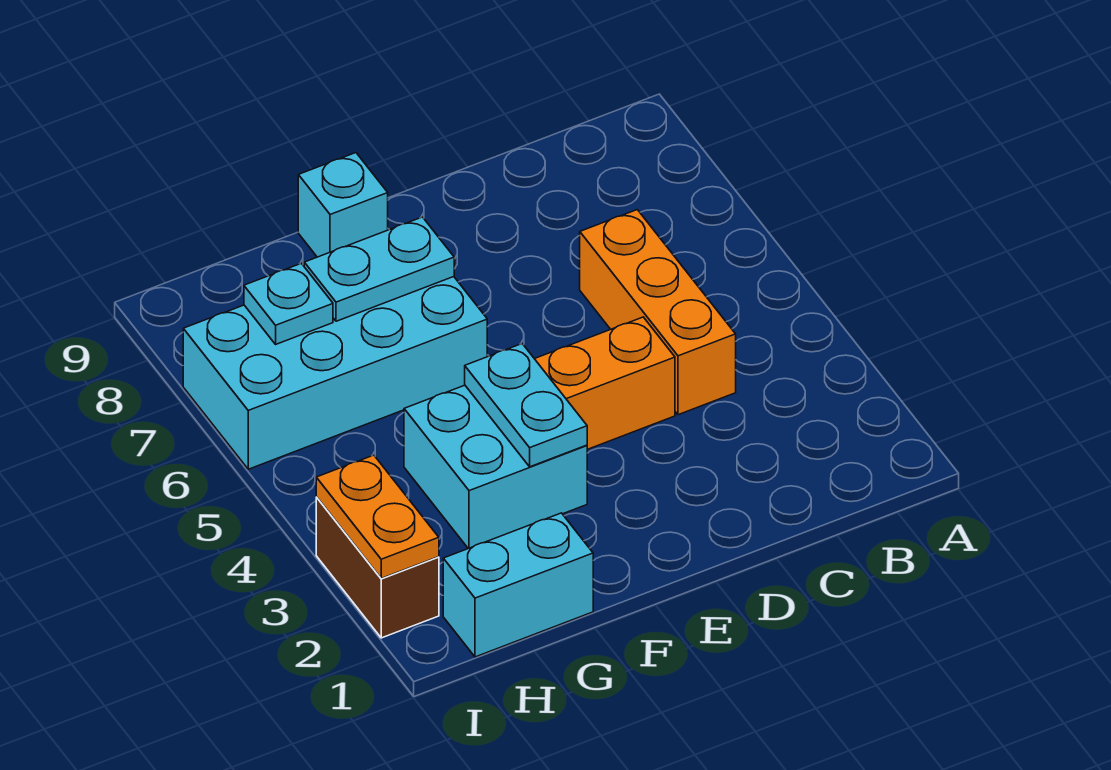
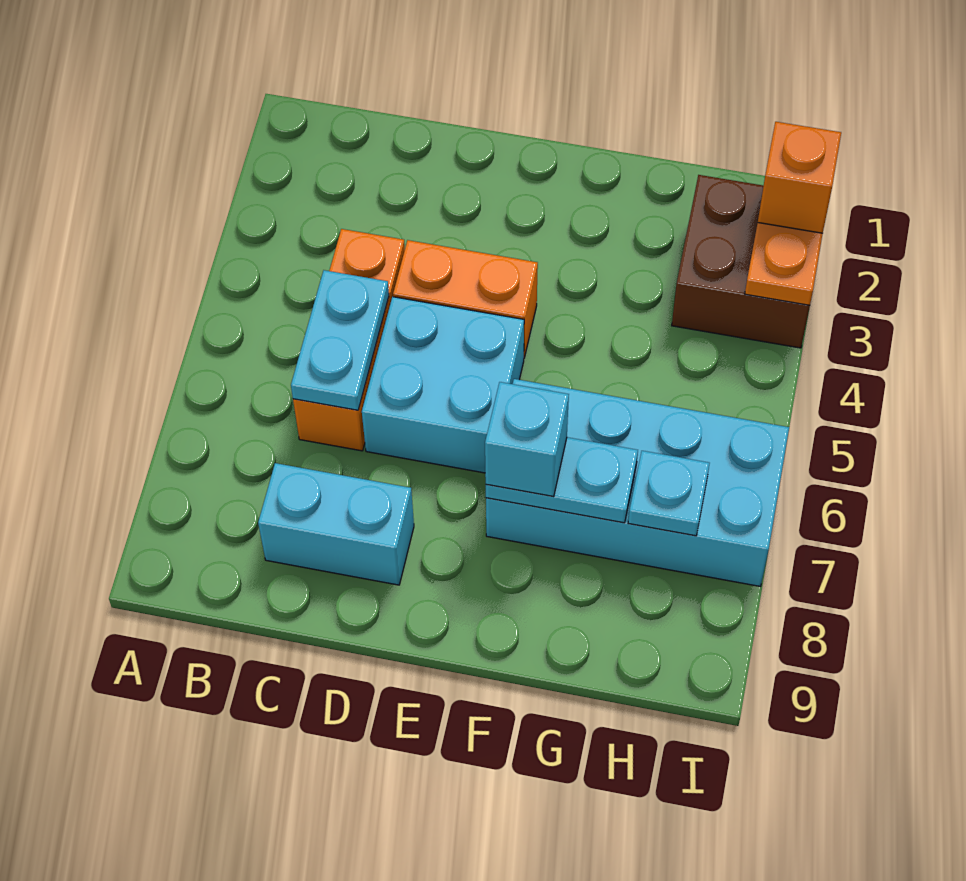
cyan brick F3:G4 level 1 -> cyan brick D5:E6 level 1
cyan plate F3:F4 level 2 -> cyan plate C5:C6 level 2
cyan brick F9 level 1 -> cyan brick F7 level 3
cyan brick G1:H1 level 1 -> cyan brick C8:D8 level 1
brown brick I2:I3 level 1 -> brown brick H2:I3 level 1
none -> orange brick I2 level 3

